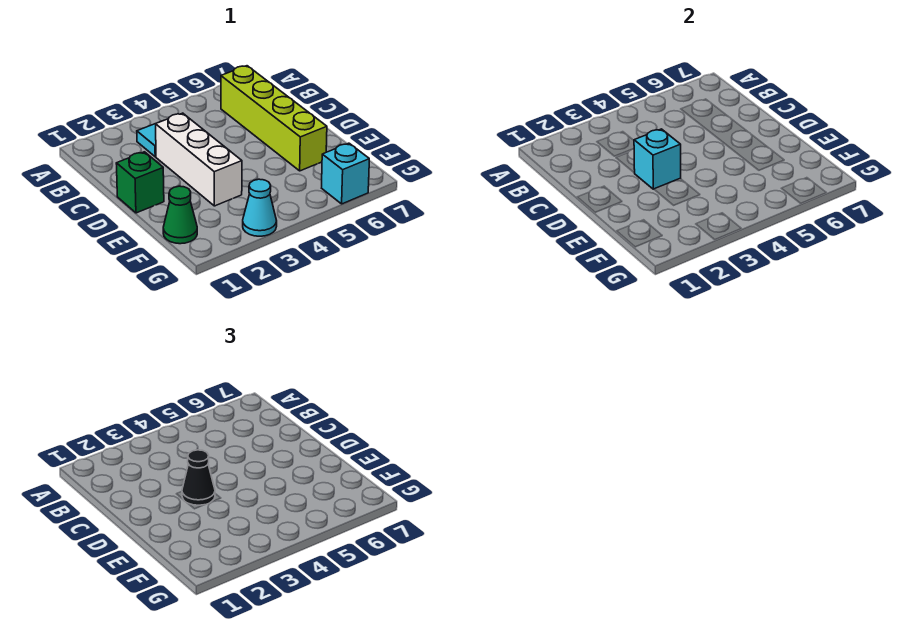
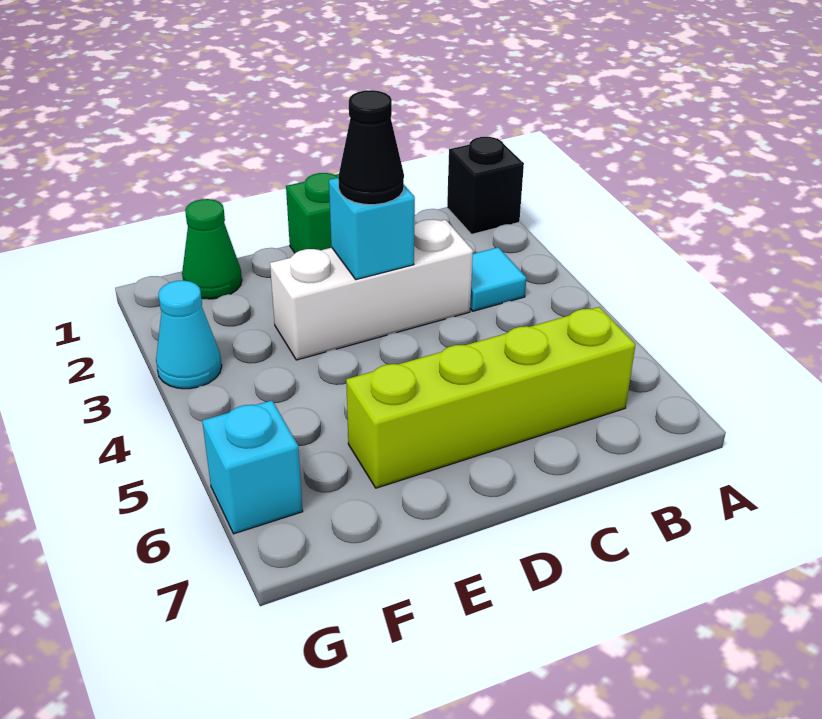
none -> black brick A1 level 1

